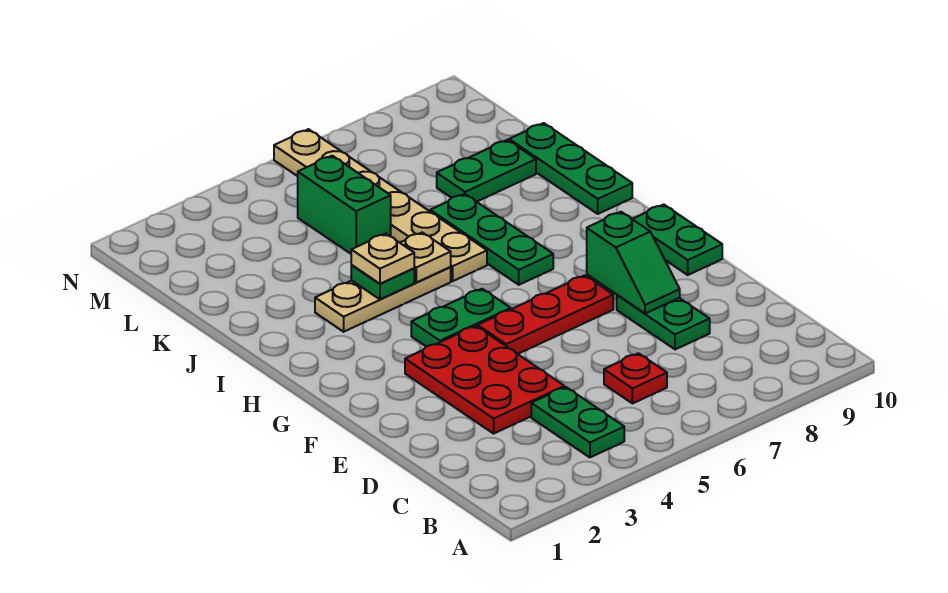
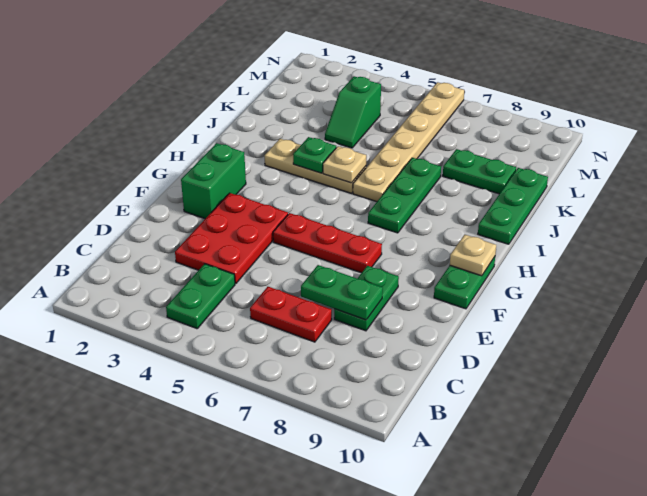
red plate C6 level 1 -> red plate C6:C7 level 1
green slope E8:F8 level 2 top F -> green slope K4:L4 level 1 top L
green plate G4:G5 level 1 -> green plate D7:D8 level 2
tan plate I4 level 3 -> tan plate G10 level 2
green brick K5:L5 level 1 -> green brick F2:G2 level 1

